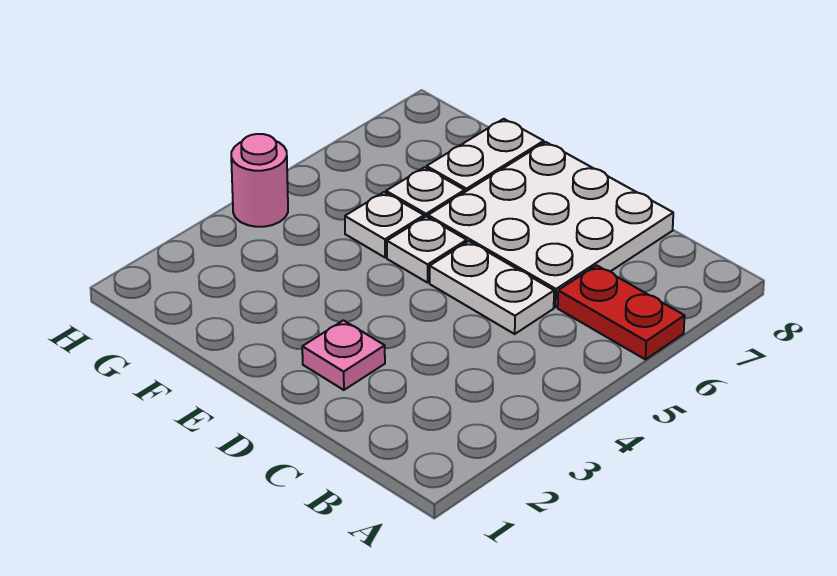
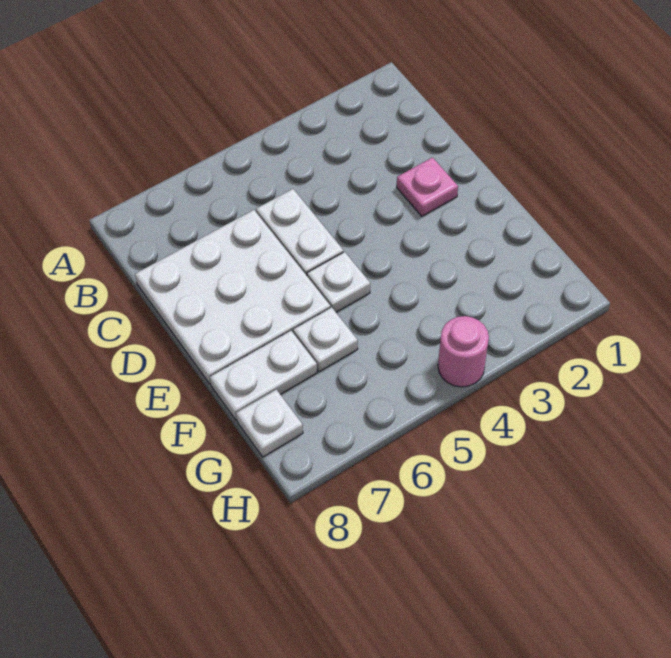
red plate A6:B6 level 1 -> none
white plate F5 level 1 -> white plate G8 level 1

